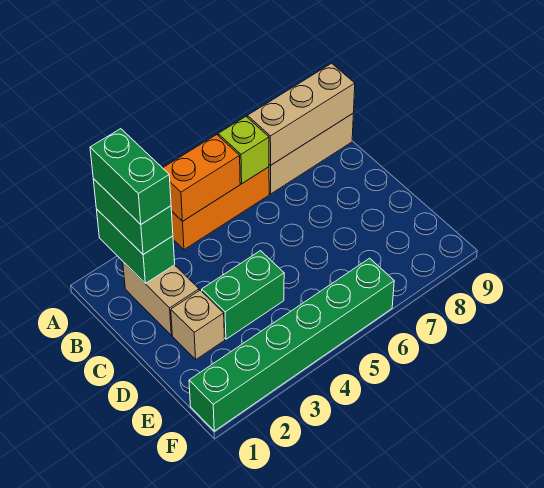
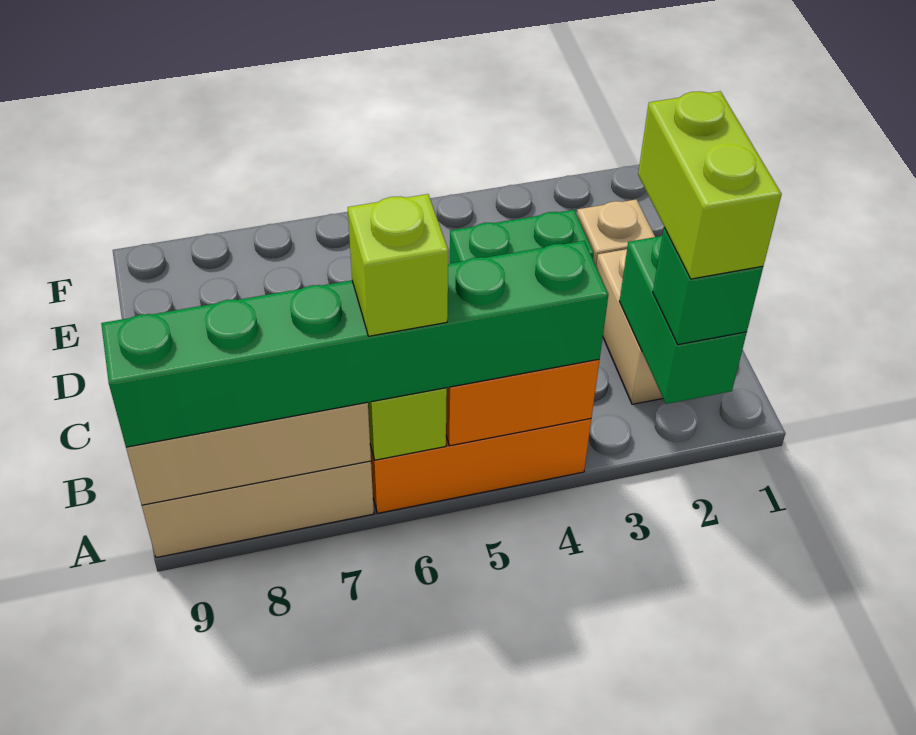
green brick A2:B2 level 3 -> green brick A2 level 3
green brick A2:B2 level 4 -> lime brick A2:B2 level 4
none -> lime brick A6 level 4
green brick F1:F6 level 1 -> green brick A4:A9 level 3

